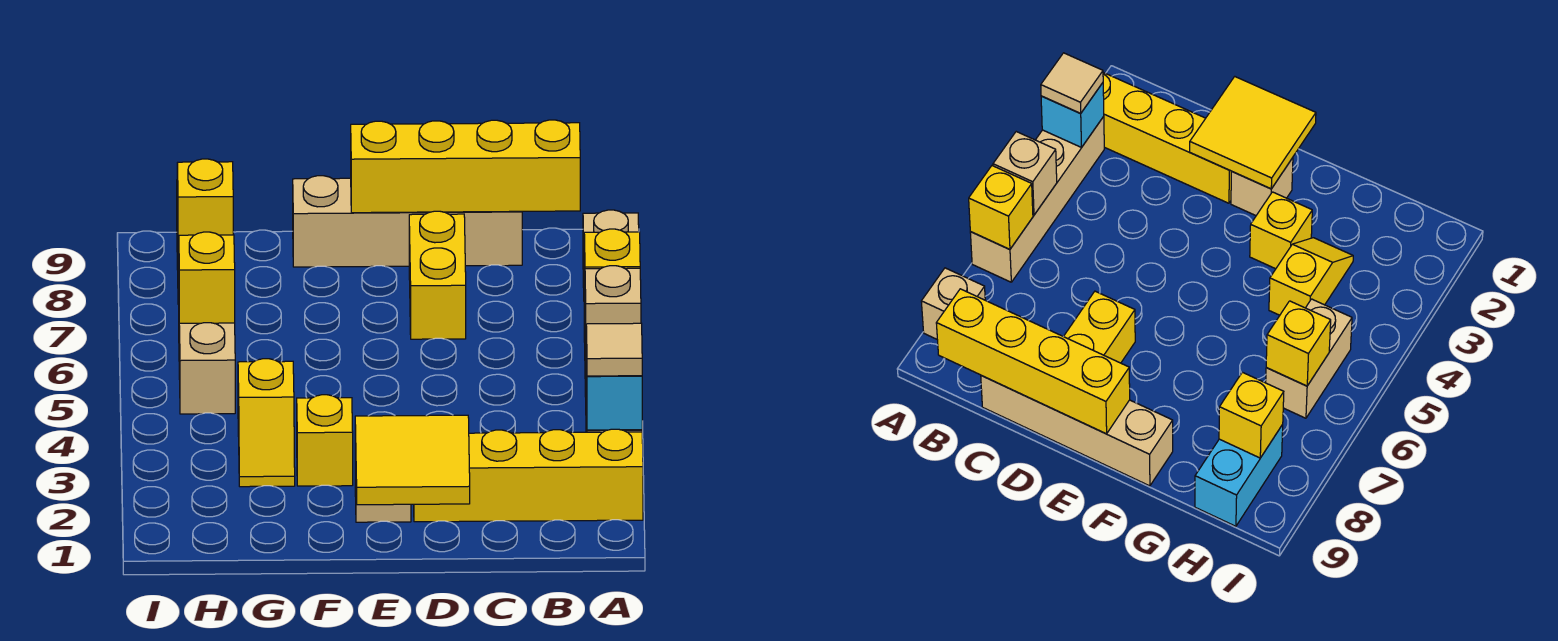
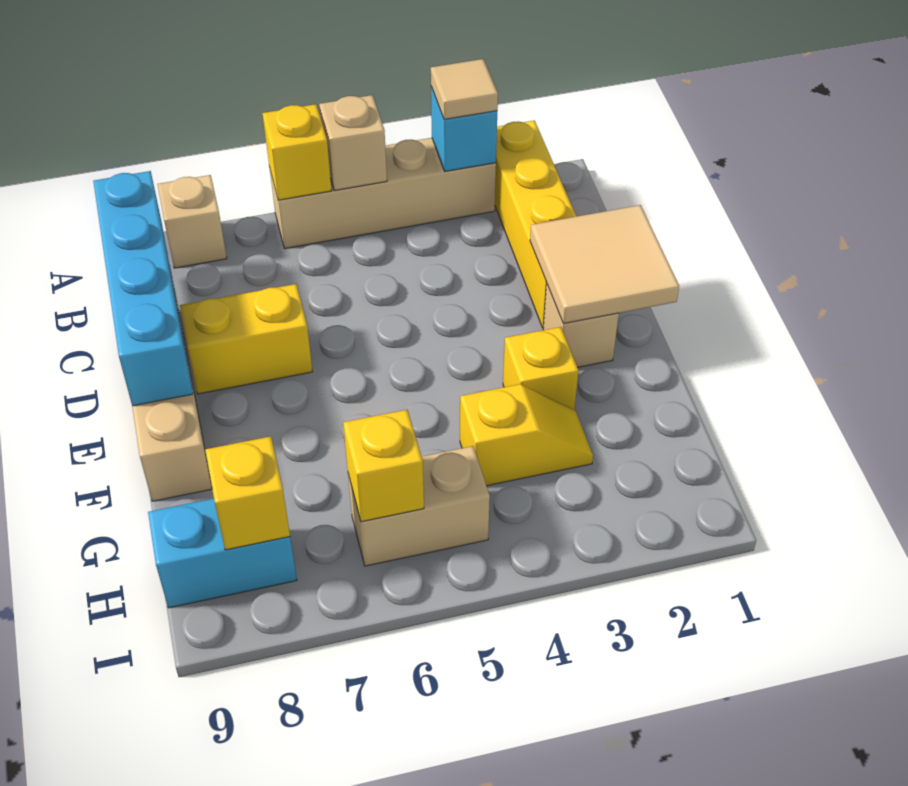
yellow brick B9:E9 level 2 -> cyan brick B9:E9 level 2
yellow tile D1:E2 level 2 -> tan tile D1:E2 level 2

